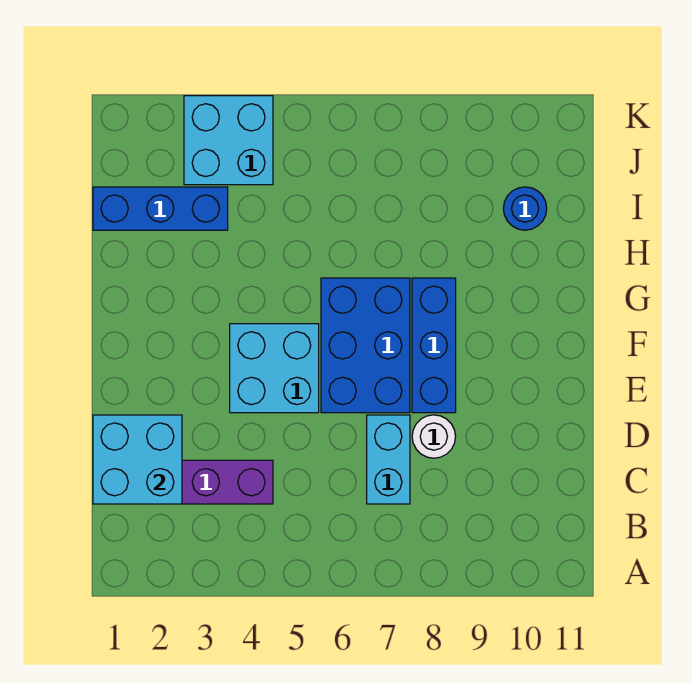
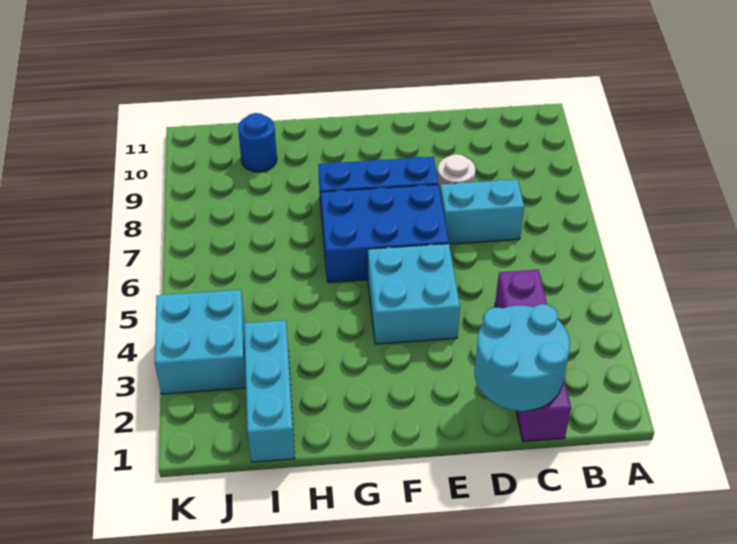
cyan brick C1:D2 level 2 -> cyan round brick C1:D2 level 2
blue brick I1:I3 level 1 -> cyan brick I1:I3 level 1

